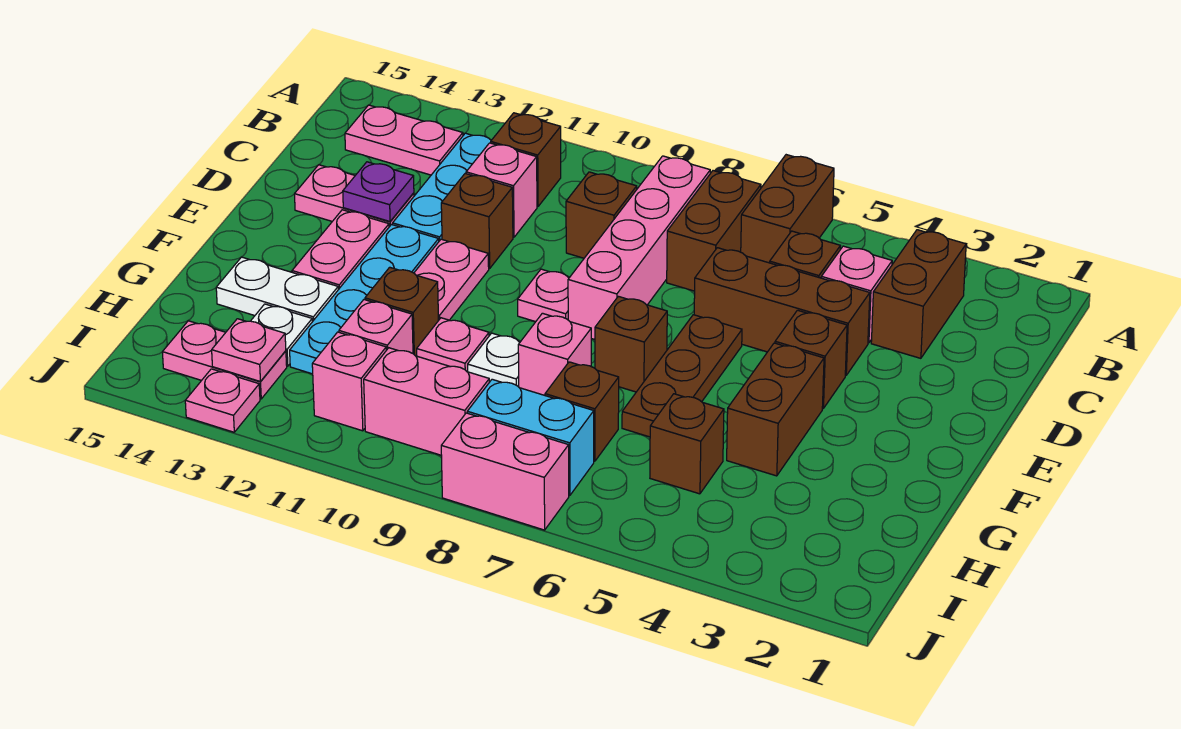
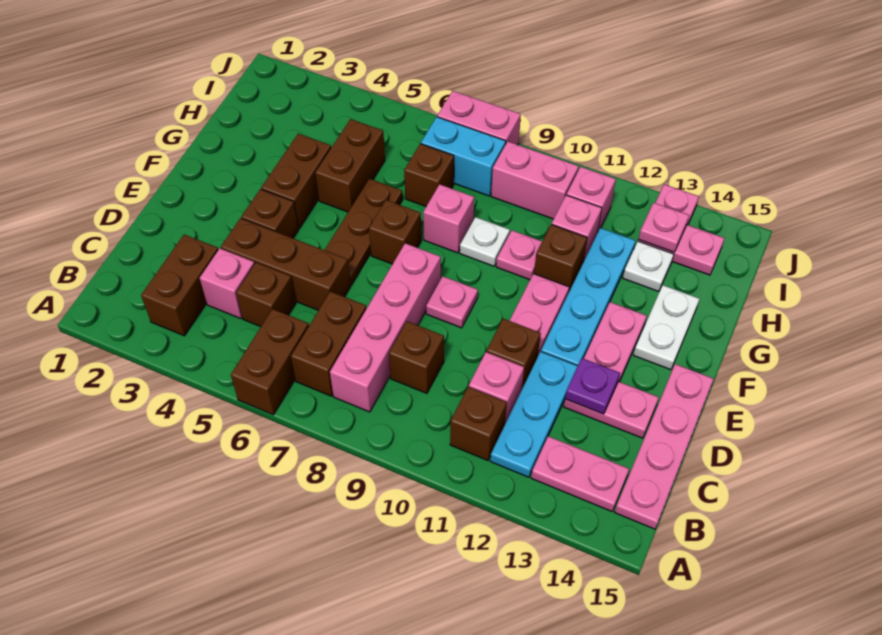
none -> pink plate B15:E15 level 1
white plate G13:G14 level 1 -> white plate F14:G14 level 1
brown brick H5 level 1 -> brown brick G5:H5 level 1

